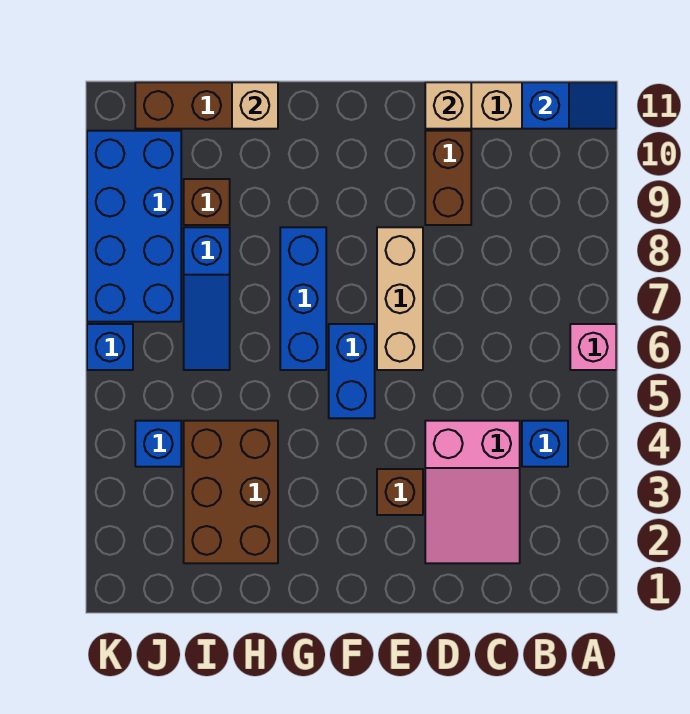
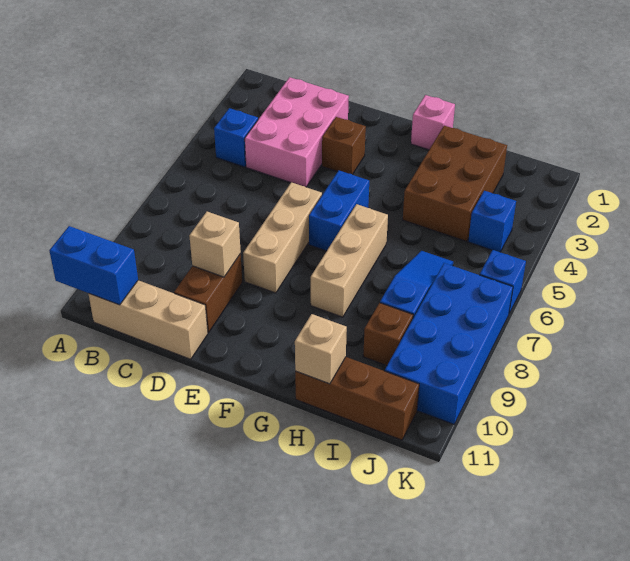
pink brick A6 level 1 -> pink brick G1 level 1
blue slope A11:B11 level 2 top B -> blue brick A11:B11 level 2
pink slope C2:D4 level 1 top 4 -> pink brick C2:D4 level 1
tan brick D11 level 2 -> tan brick D9 level 2
blue brick G6:G8 level 1 -> tan brick G6:G8 level 1

